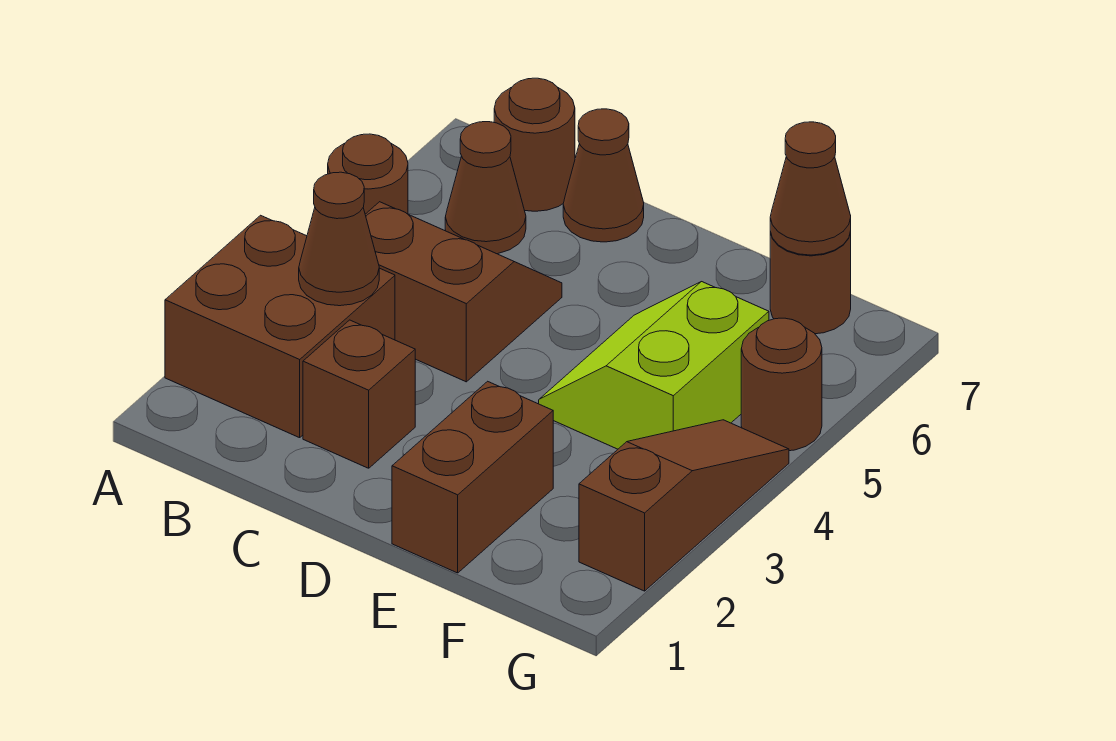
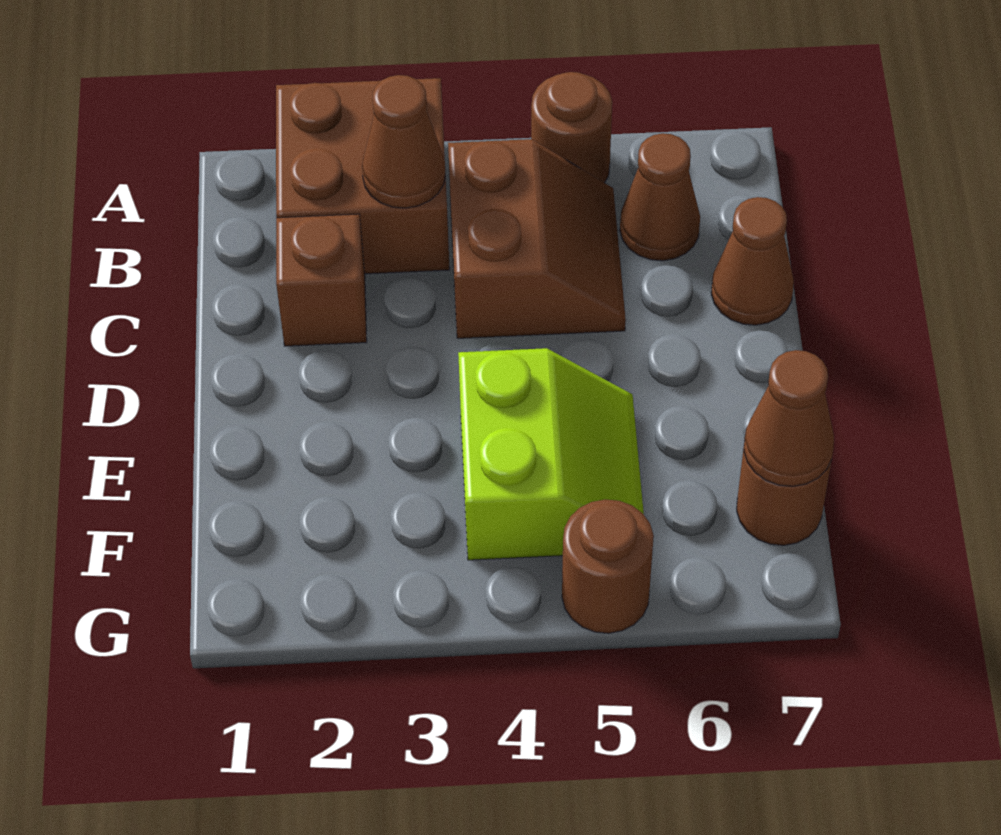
brown round brick B7 level 1 -> none
brown brick E1:E2 level 1 -> none
lime slope E4:F5 level 1 top F -> lime slope E4:F5 level 1 top 4
brown slope G2:G4 level 1 top 2 -> none

